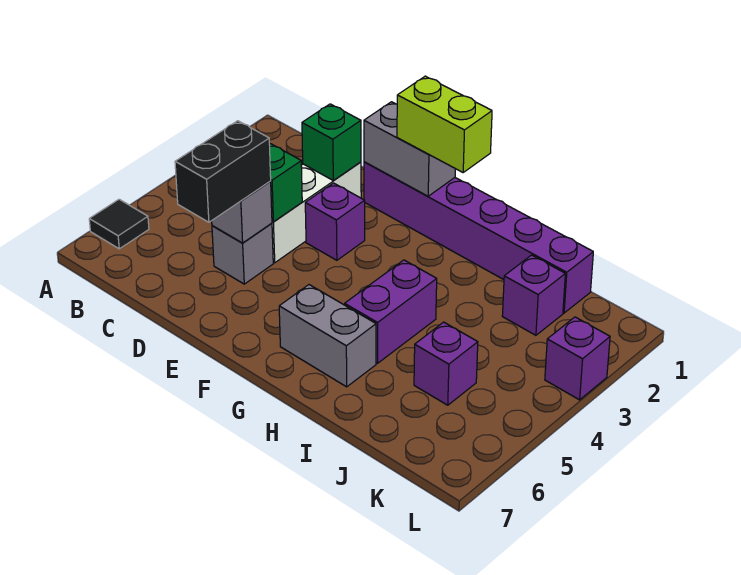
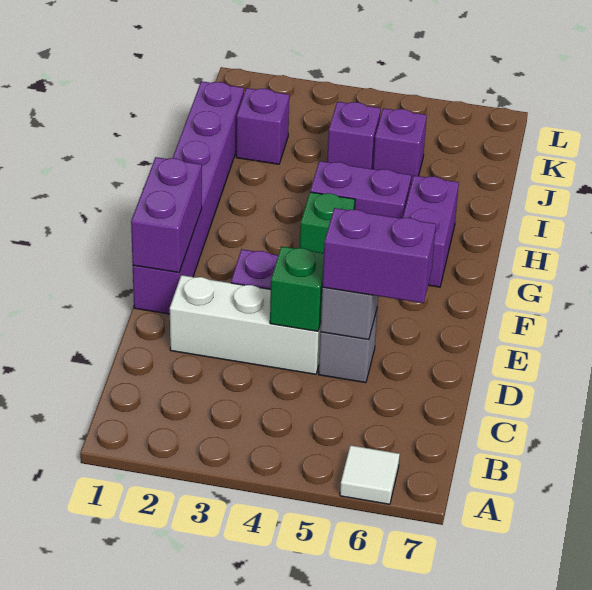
black tile A6 level 1 -> white tile A6 level 1
green brick D2 level 2 -> green brick G4 level 1
black brick D5:D6 level 3 -> purple brick D5:D6 level 3
grey brick E1:F1 level 2 -> purple brick E1:F1 level 2
lime brick F1:G1 level 3 -> none
grey brick G6:H6 level 1 -> purple brick G6:H6 level 1
purple brick L3 level 1 -> purple brick J4 level 1

